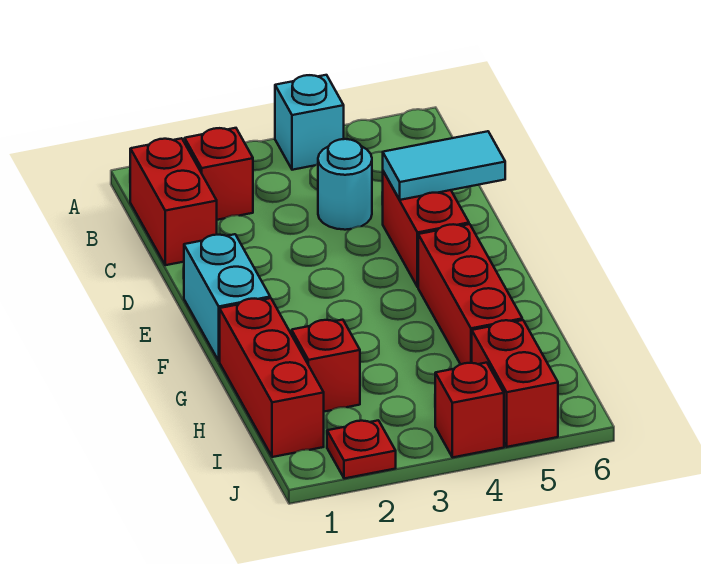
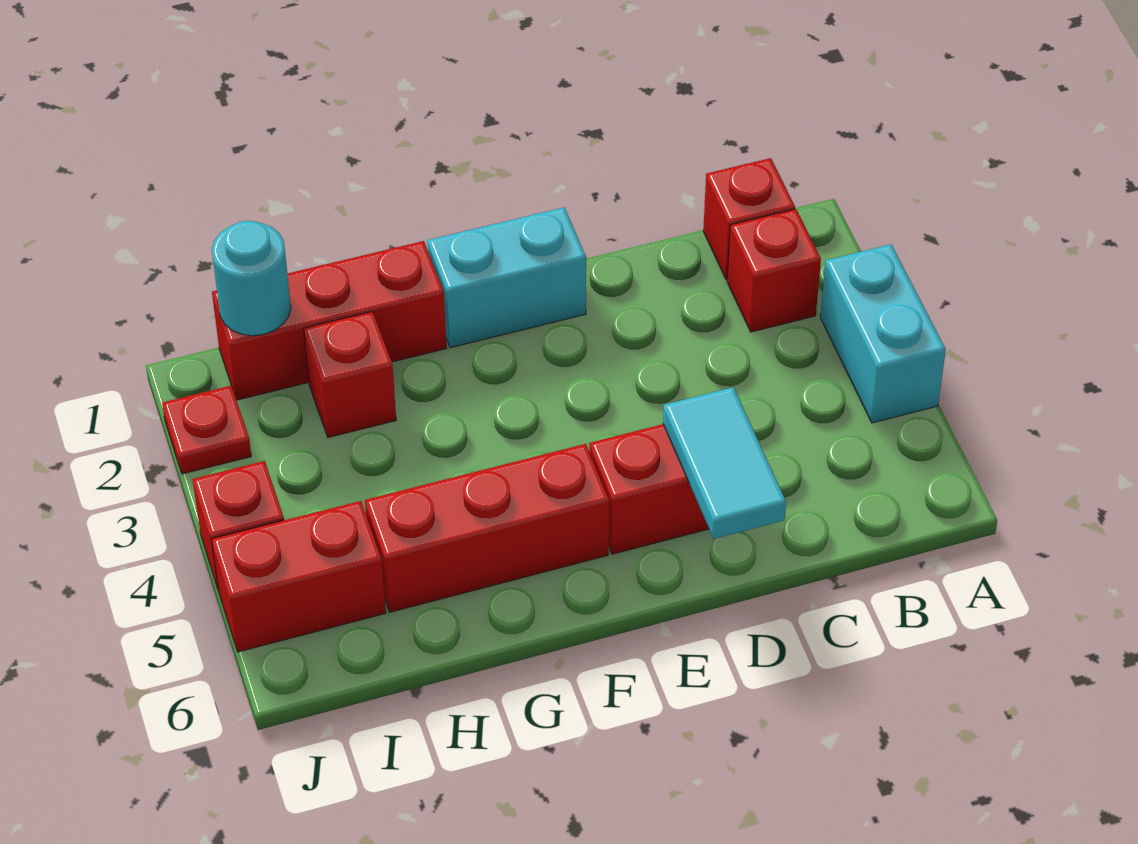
cyan brick A4 level 1 -> cyan brick A3:A4 level 1
red brick B1:C1 level 1 -> red brick B1 level 1
cyan round brick C4 level 1 -> cyan round brick I1 level 2

